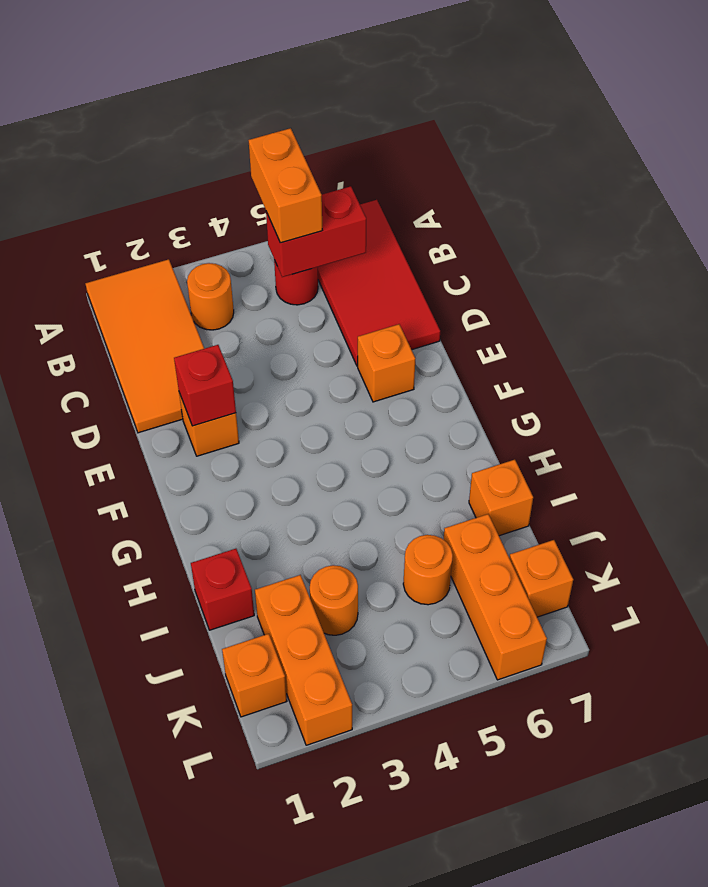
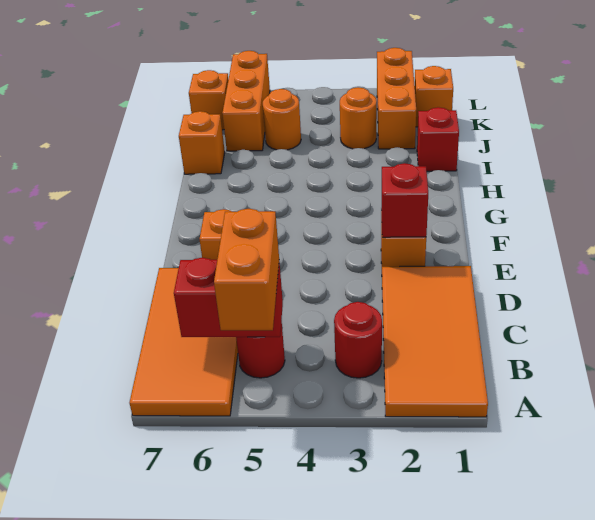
red tile A6:D7 level 1 -> orange tile A6:D7 level 1
orange round brick B3 level 1 -> red round brick B3 level 1

